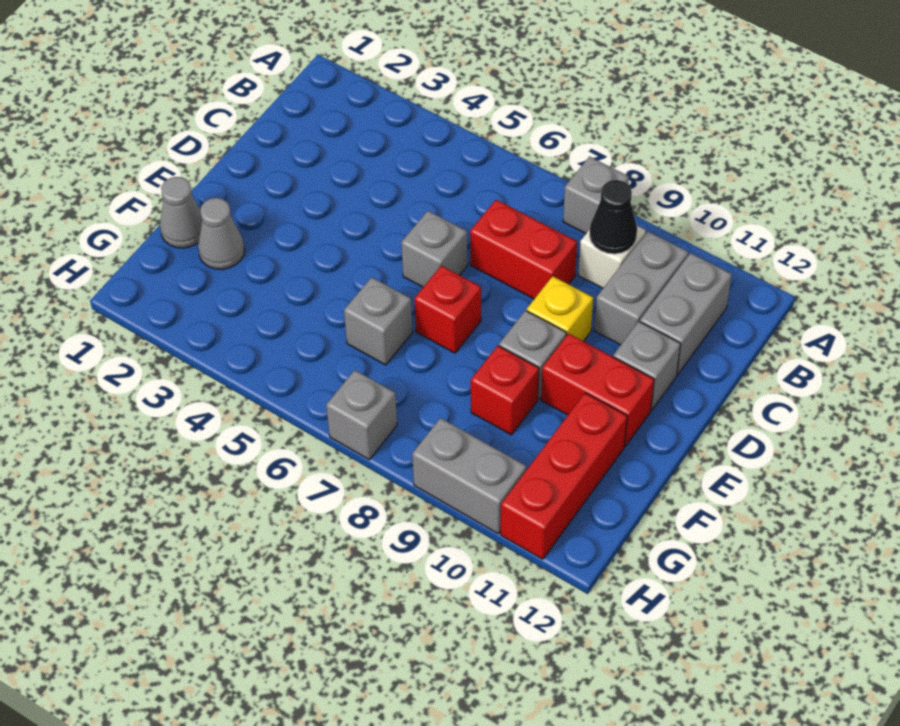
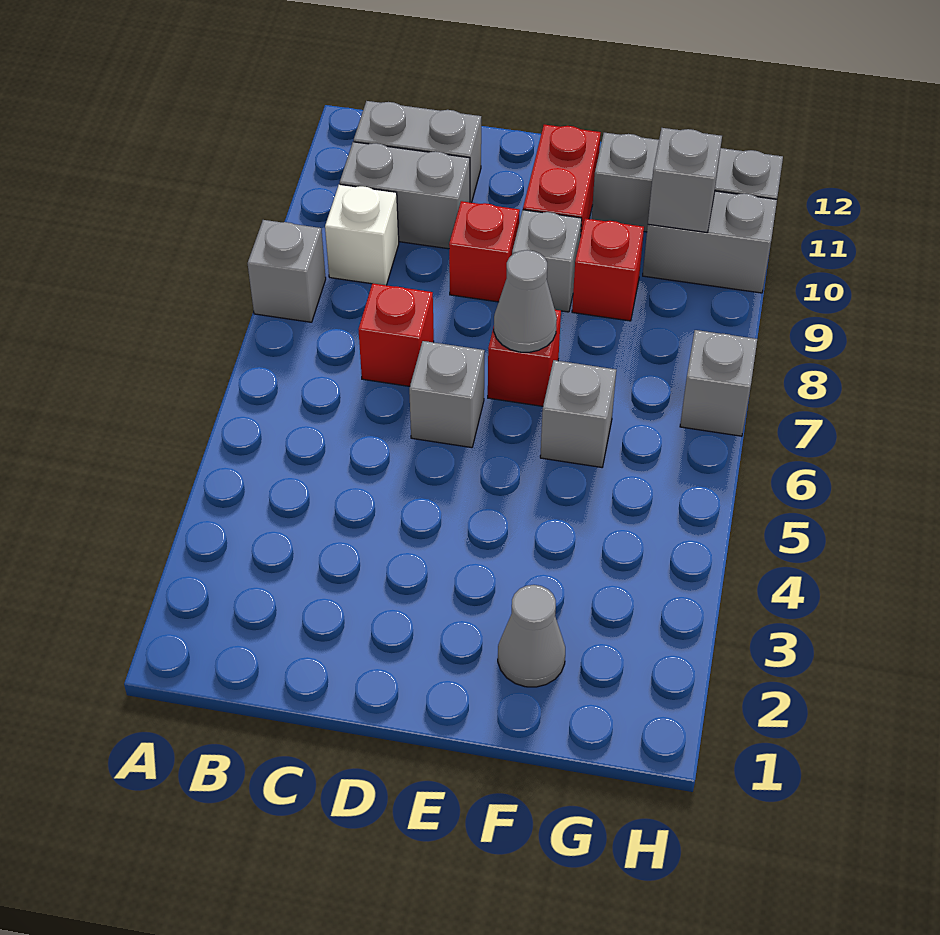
black cone B9 level 2 -> none
red brick C7:C8 level 1 -> red brick C7 level 1
yellow brick D9 level 1 -> red brick D9 level 1
grey brick D11 level 1 -> grey brick G10 level 2
grey cone F1 level 1 -> grey cone E7 level 2
red brick F11:H11 level 1 -> grey brick F11:H11 level 1
grey brick H9:H10 level 1 -> grey brick G10:H10 level 1

